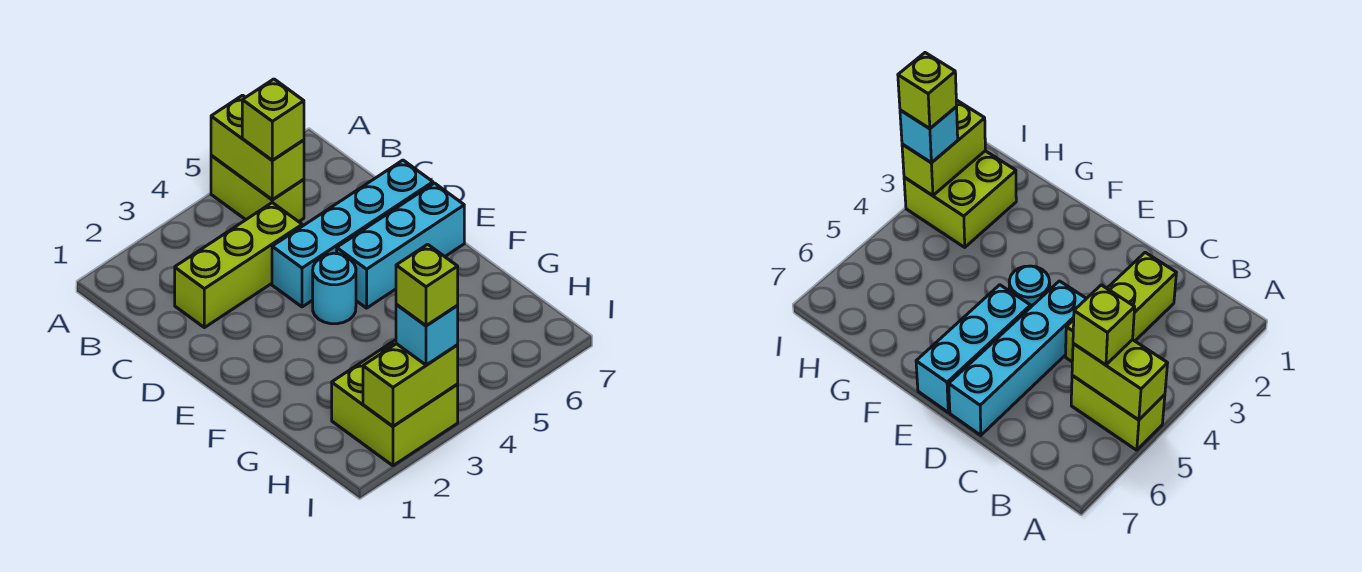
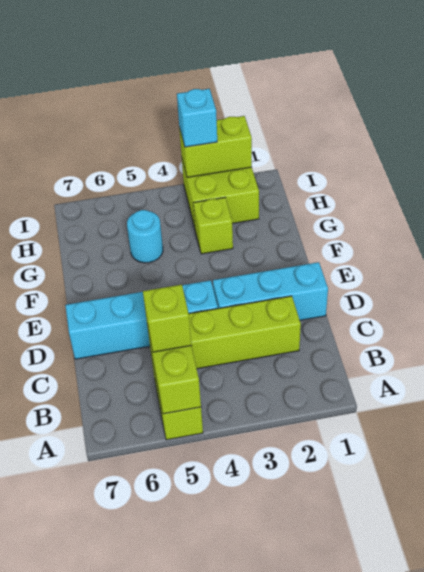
cyan round brick E4 level 1 -> cyan round brick G5 level 1
cyan brick E5:E7 level 1 -> cyan brick D1:D3 level 1
lime brick I3 level 4 -> lime brick G3 level 1

